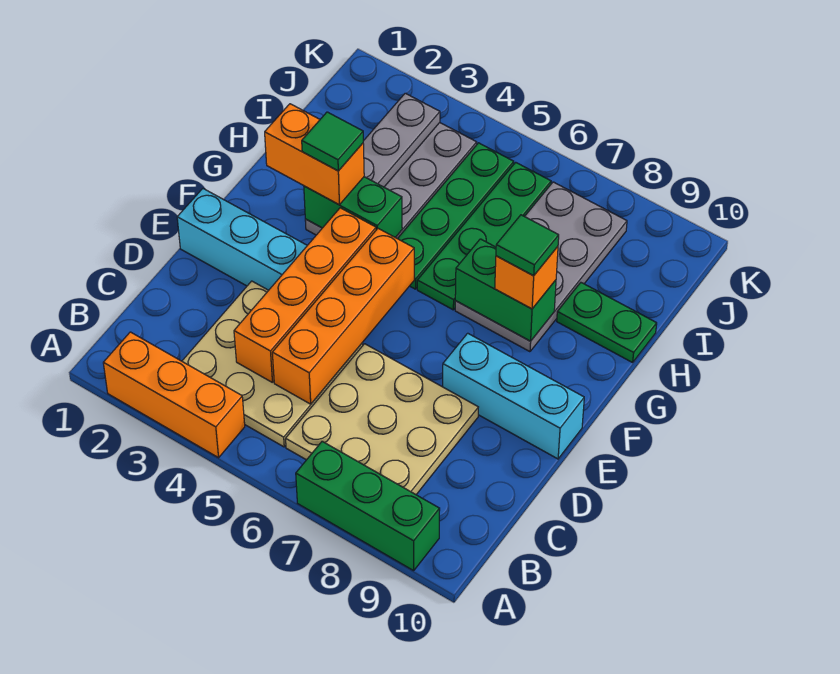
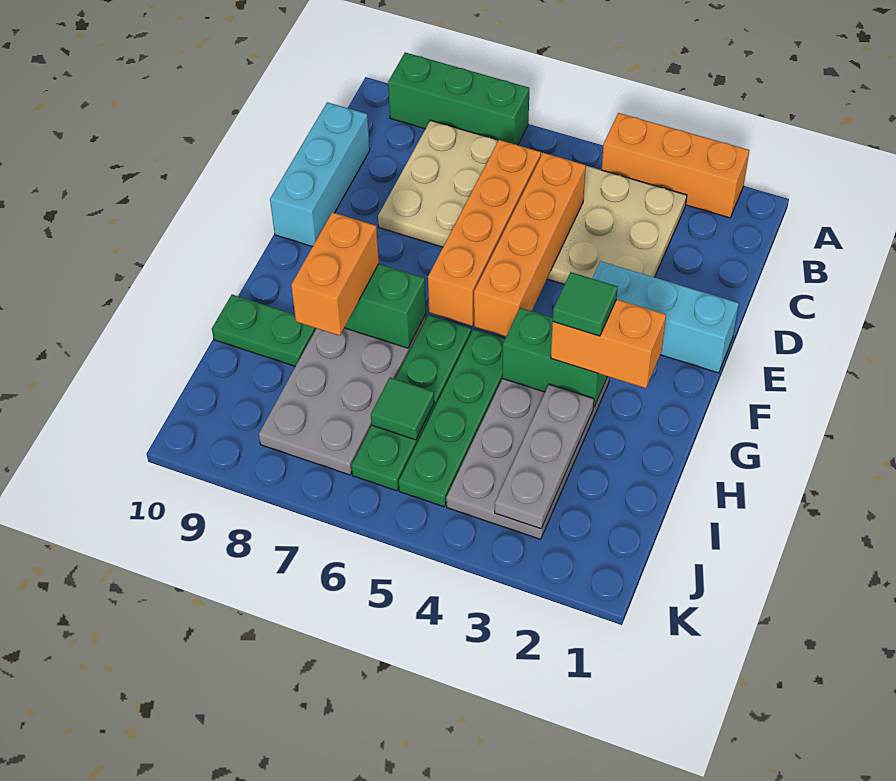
orange brick C4:F4 level 2 -> orange brick C6:F6 level 2
cyan brick E8:E10 level 1 -> cyan brick C10:E10 level 1
orange brick G8 level 3 -> orange brick G8:H8 level 3
green tile G8 level 4 -> green tile I6 level 2

